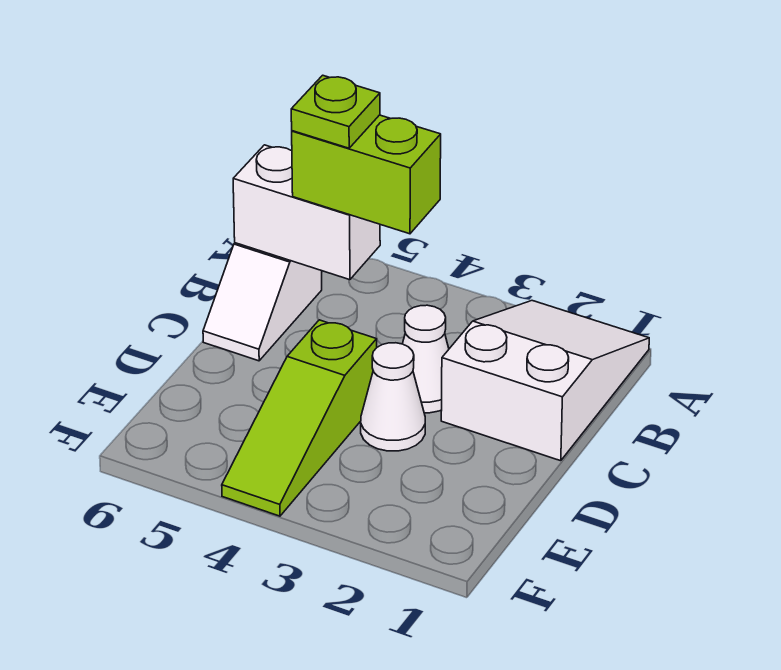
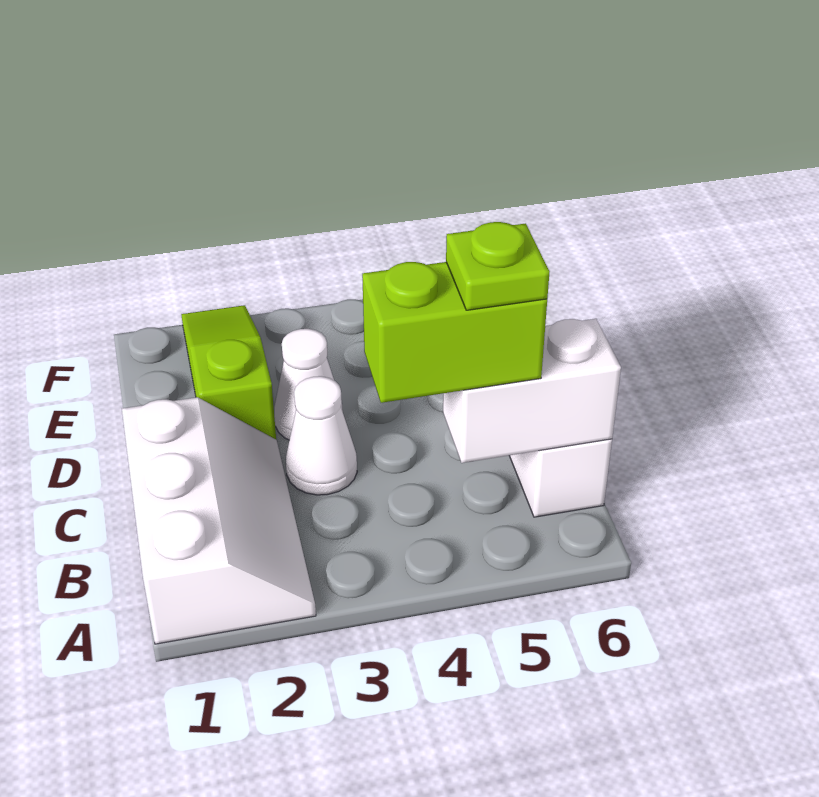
white slope A1:C2 level 1 top C -> white slope A1:C2 level 1 top 1
lime slope D4:F4 level 1 top D -> lime slope D2:F2 level 1 top D

